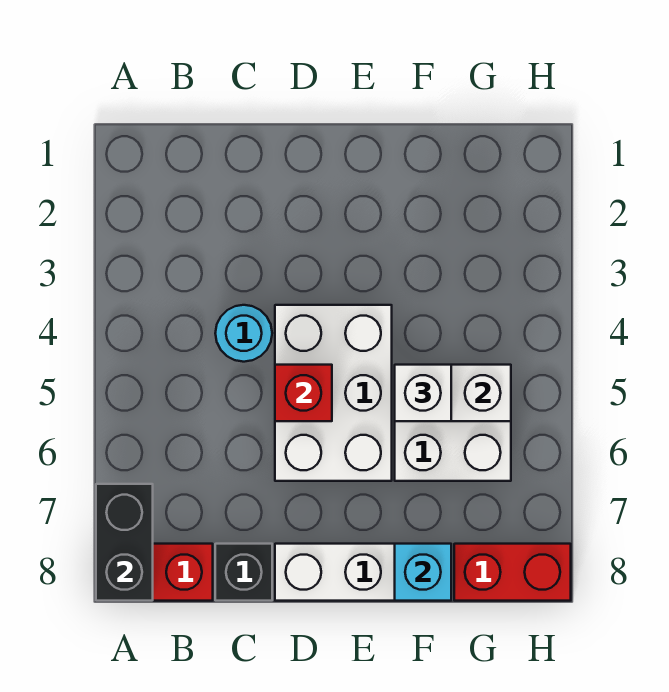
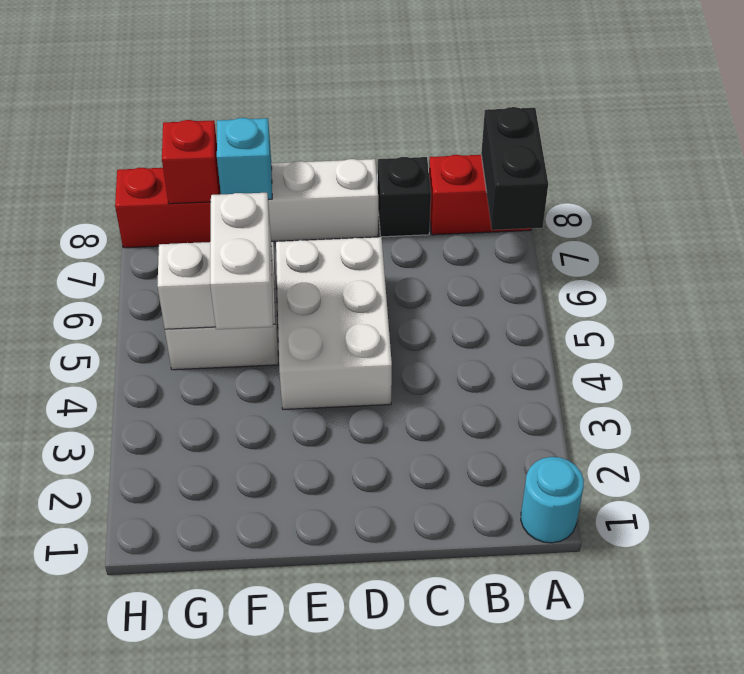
cyan round brick C4 level 1 -> cyan round brick A1 level 1
red brick D5 level 2 -> red brick G8 level 2
white brick F5 level 3 -> white brick F4:F5 level 3

